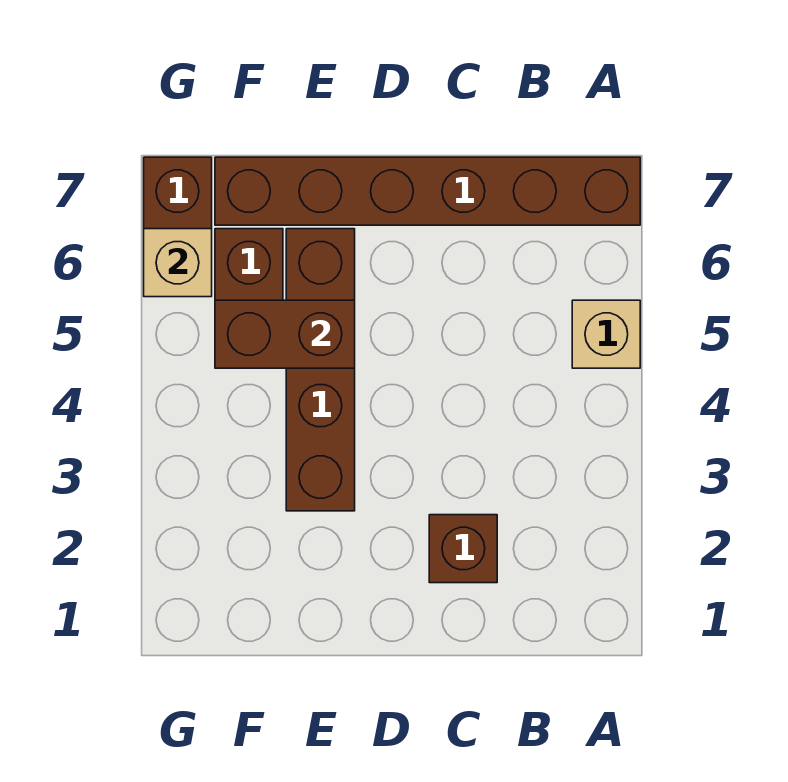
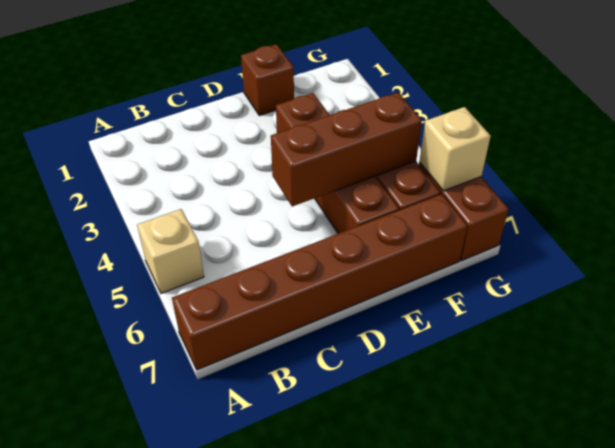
brown brick C2 level 1 -> brown brick E1 level 1
brown brick E5:F5 level 2 -> brown brick D5:F5 level 2

